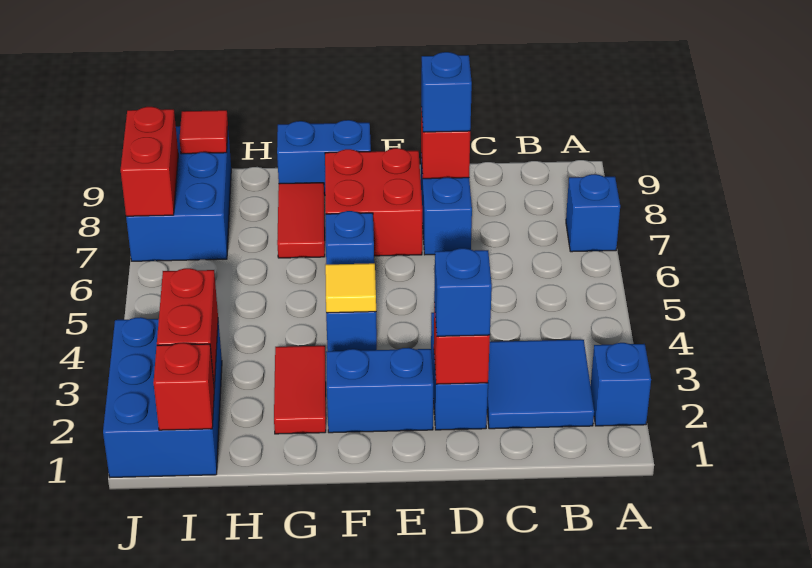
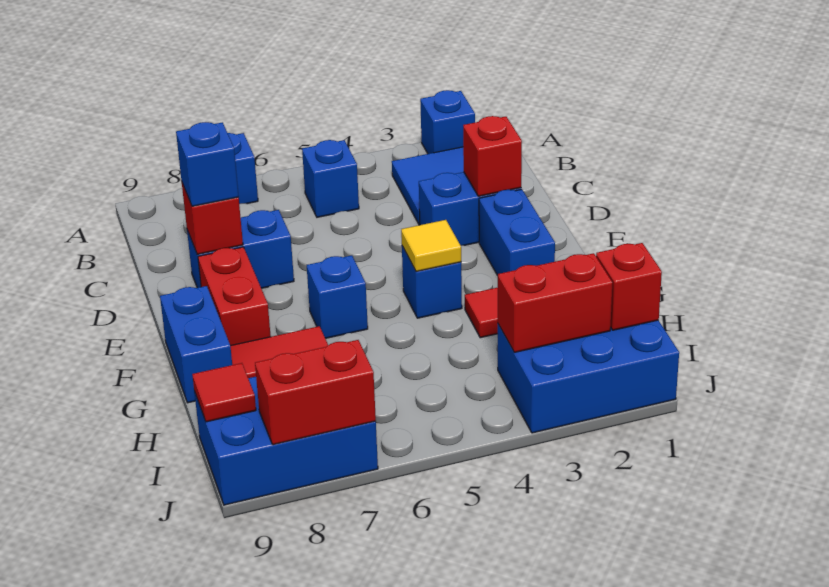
blue brick D2 level 3 -> blue brick B5 level 1
red brick E7:F8 level 1 -> red brick E8:F8 level 1

